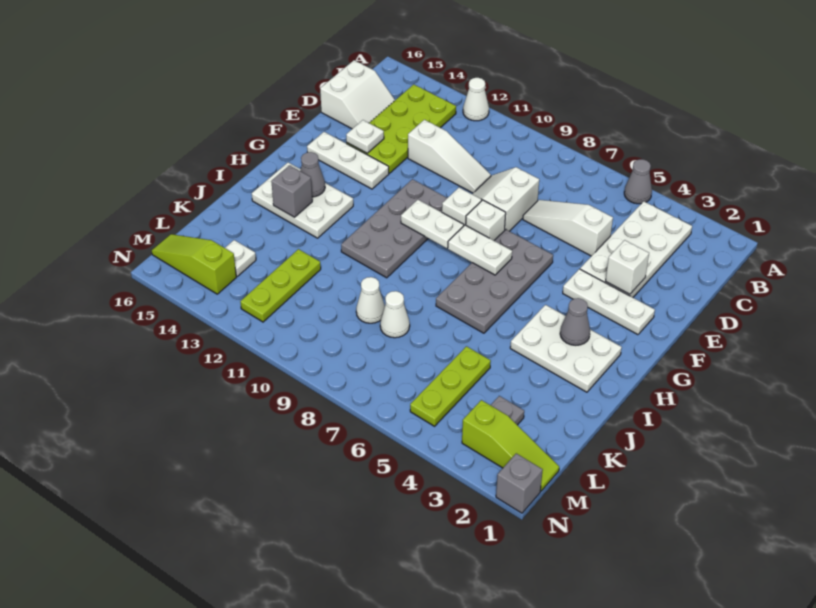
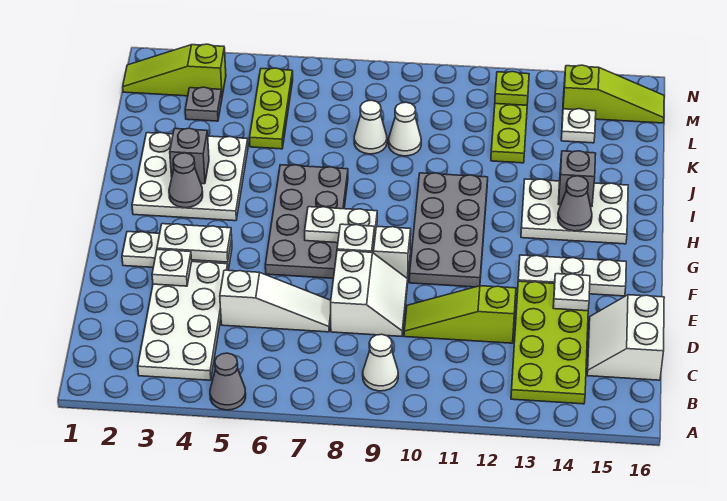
white cone A12 level 1 -> white cone B9 level 1
white slope D10:D12 level 1 top 12 -> lime slope D10:D12 level 1 top 12
white brick E3 level 2 -> white plate E3 level 2
white plate G9:G10 level 2 -> white plate F3:F4 level 2
white plate H2:I4 level 1 -> white plate H2:J4 level 1
none -> lime plate M12 level 2
grey brick N1 level 1 -> grey brick I3 level 2

